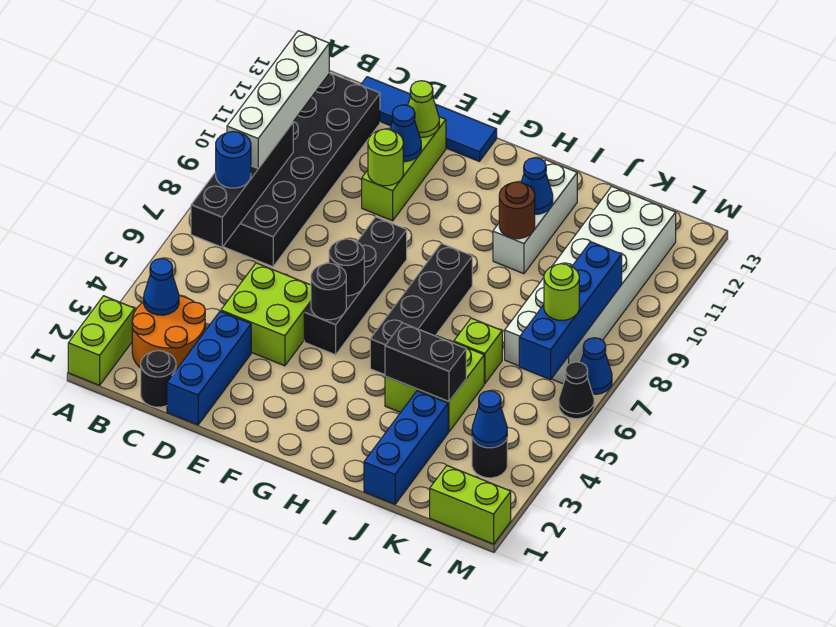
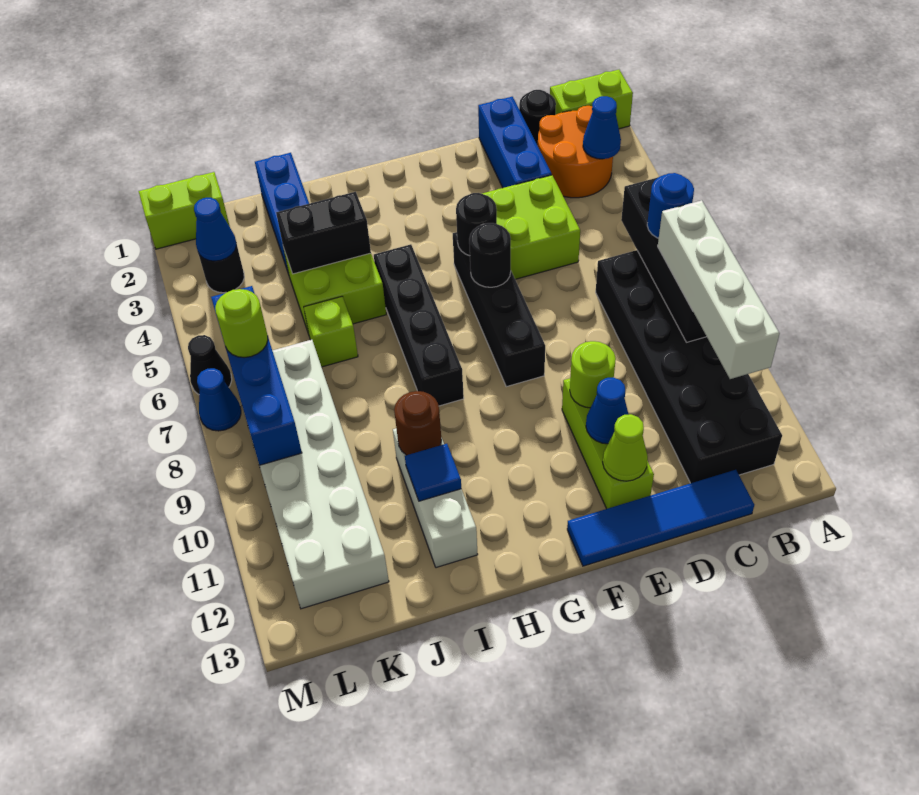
lime brick A1:A2 level 1 -> lime brick A1:B1 level 1
blue cone I11 level 2 -> blue tile I11 level 2

